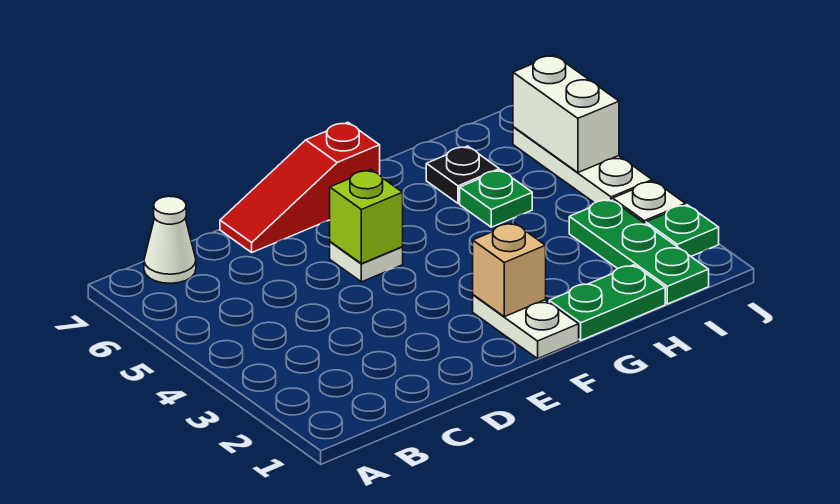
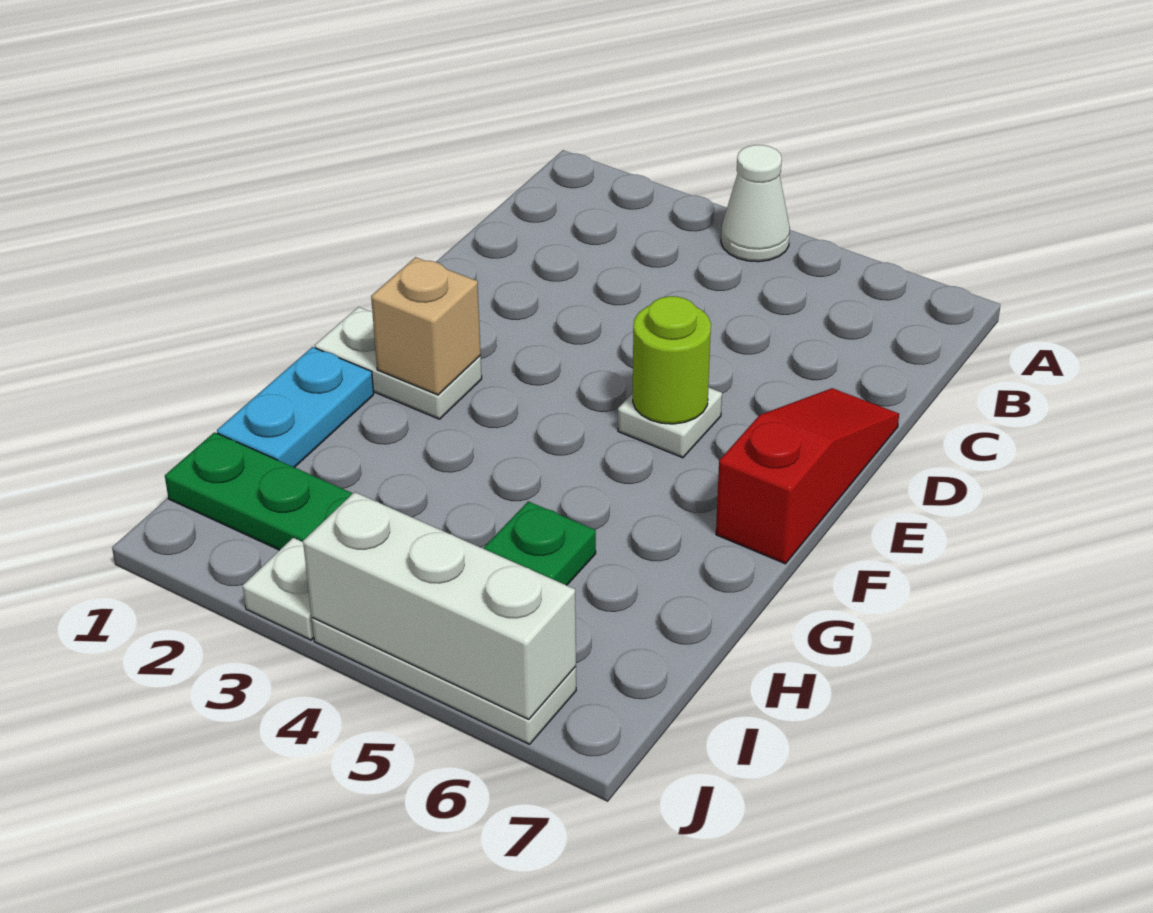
white cone B7 level 1 -> white cone A4 level 1
lime brick E5 level 2 -> lime round brick E5 level 2
green plate G1:H1 level 1 -> cyan plate G1:H1 level 1
black plate H6 level 1 -> none
green plate J2 level 1 -> none
white brick J5:J6 level 2 -> white brick J4:J6 level 2

